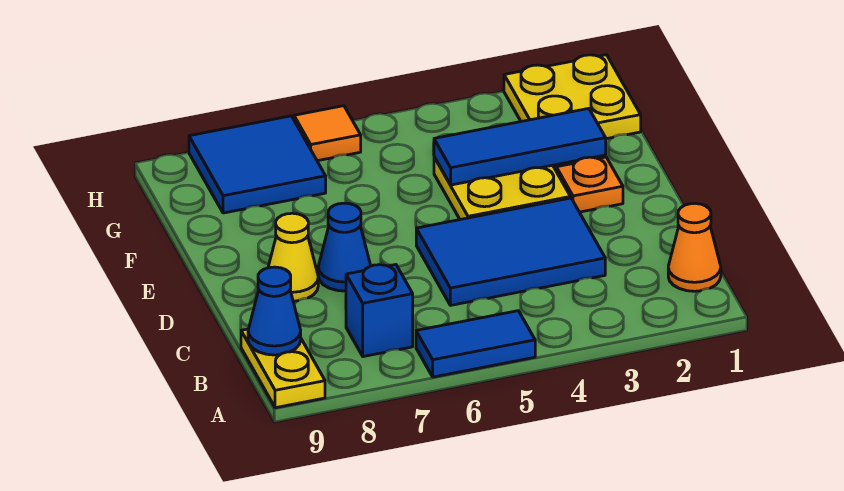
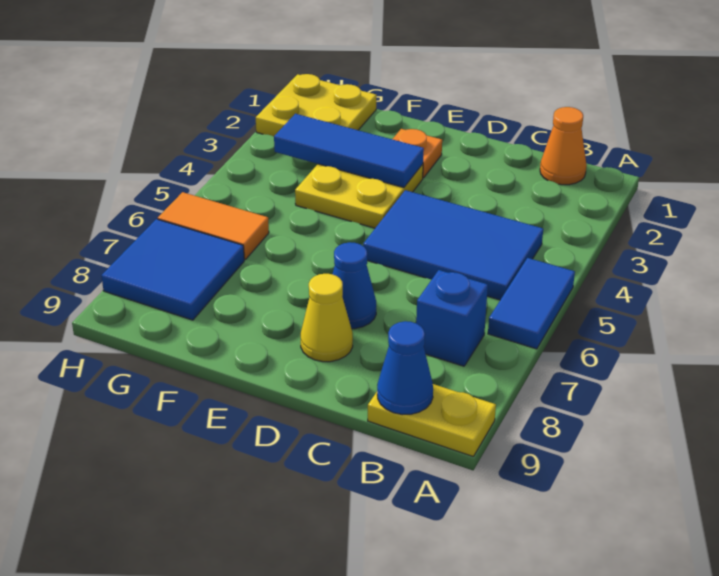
blue tile C3:D5 level 1 -> blue tile B4:D5 level 1
blue tile F2:F4 level 2 -> blue tile E3:G3 level 2
orange tile H6 level 1 -> orange tile G6:H6 level 1

